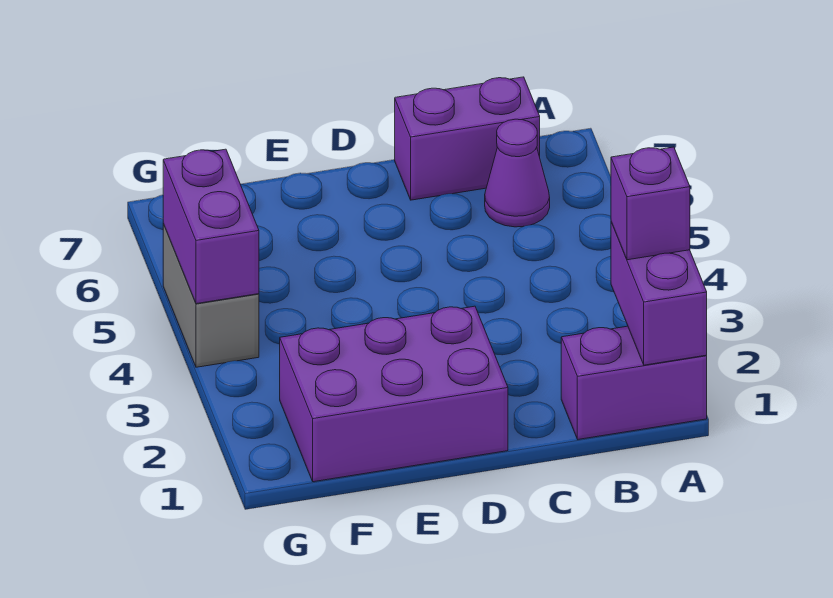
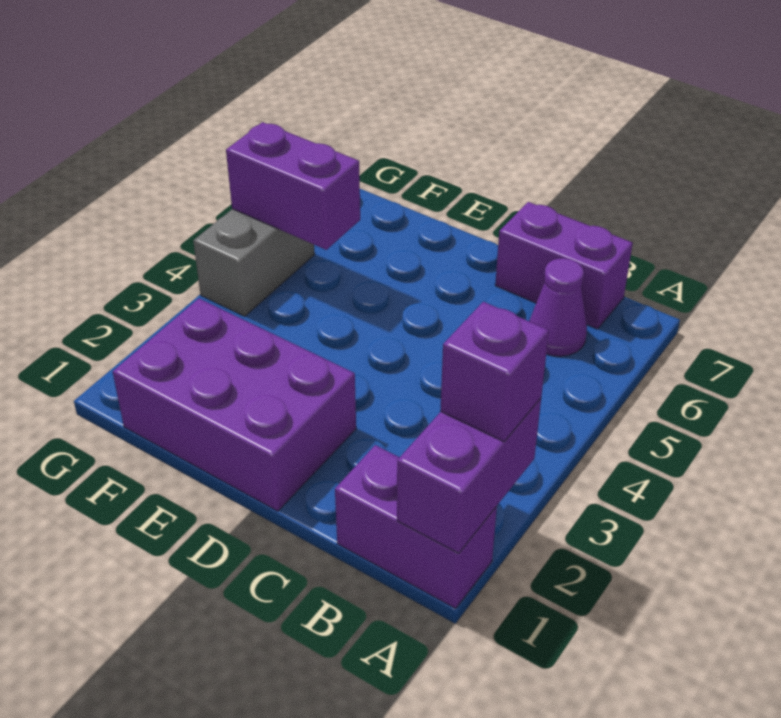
purple brick G4:G5 level 2 -> purple brick F5:G5 level 2

